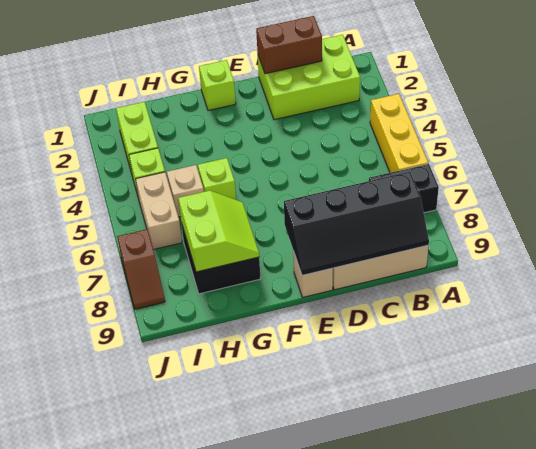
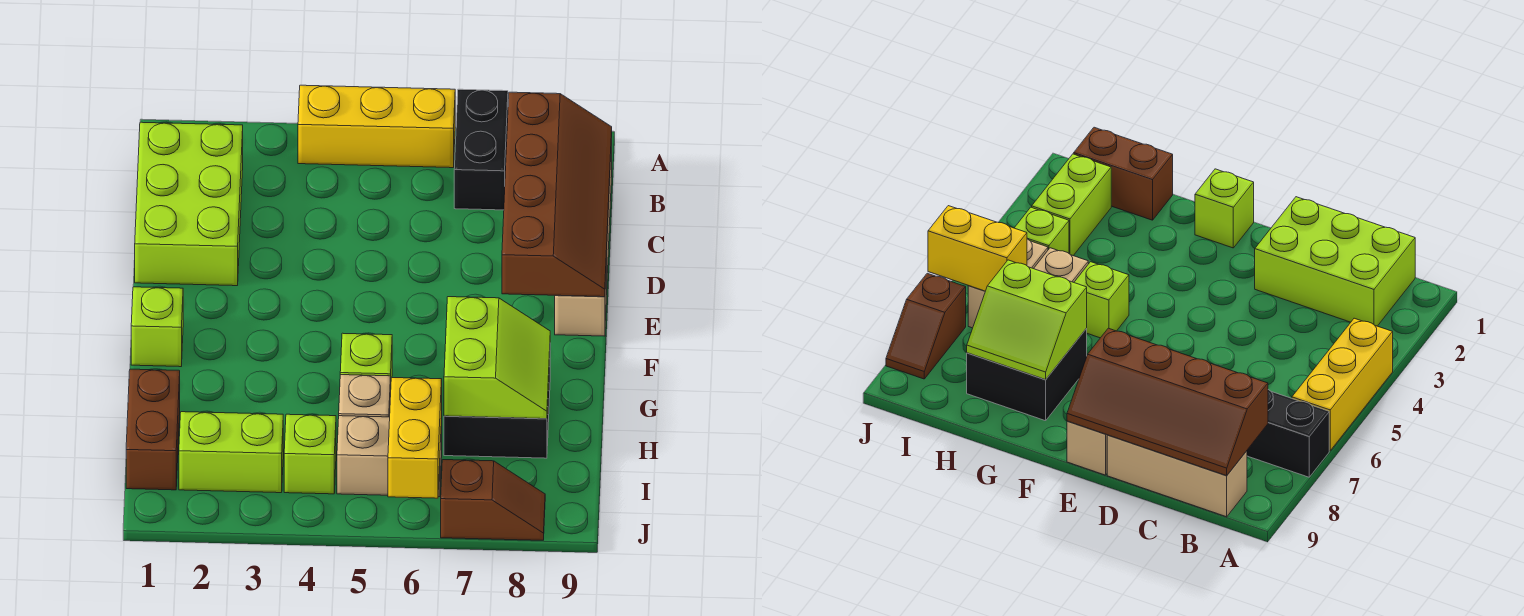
black slope B8:E9 level 2 top 8 -> brown slope B8:E9 level 2 top 8
brown brick C1:D1 level 2 -> brown brick H1:I1 level 1
lime slope G7:H8 level 2 top H -> lime slope G7:H8 level 2 top 7
none -> yellow brick I6:J6 level 2

